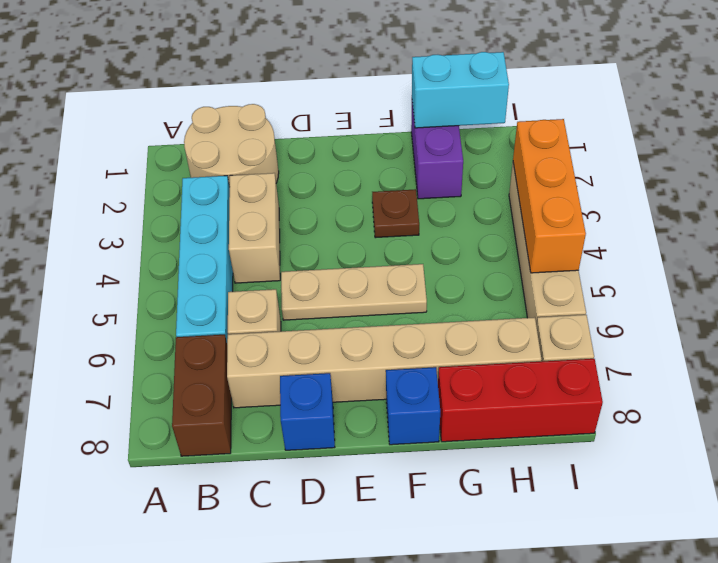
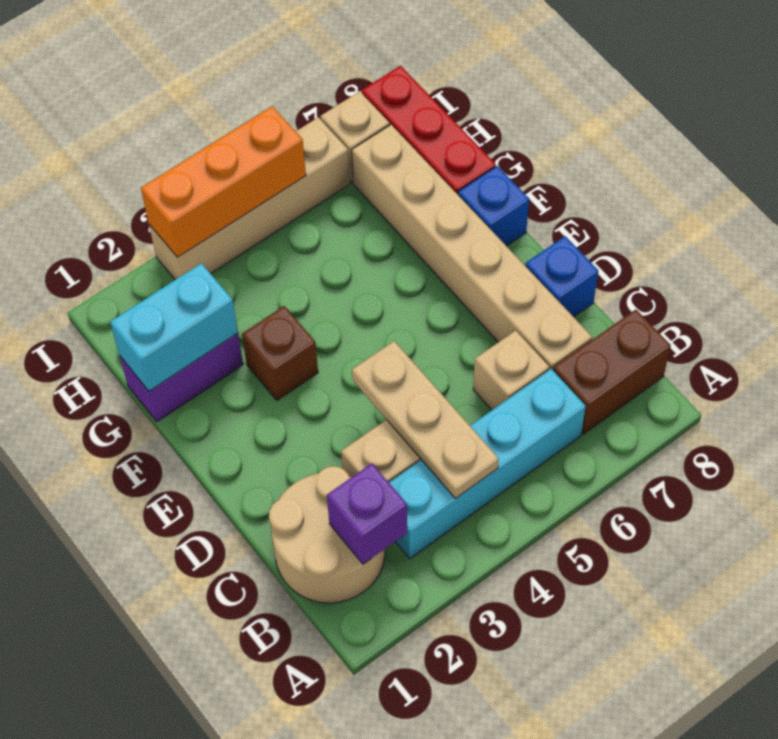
none -> purple brick B2 level 2
tan plate D5:F5 level 1 -> tan plate B4:D4 level 2
brown plate F3 level 1 -> brown brick F3 level 1
cyan brick G1:H1 level 2 -> cyan brick G1:G2 level 2

